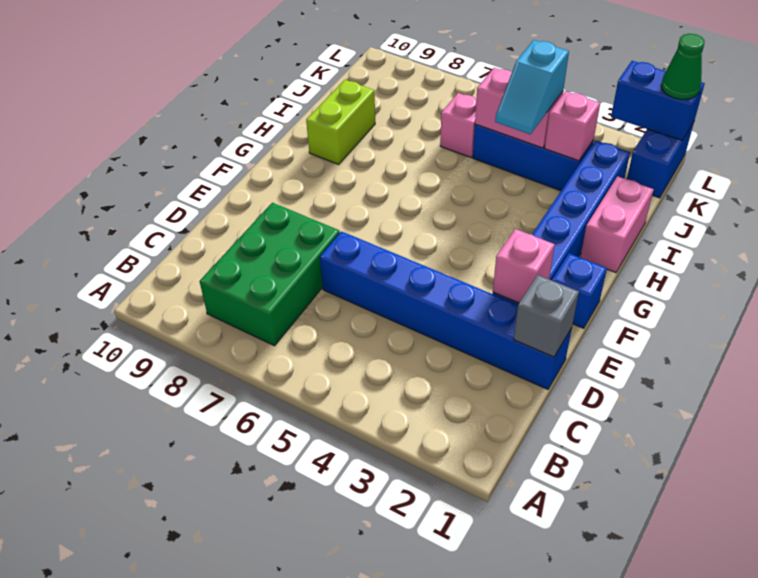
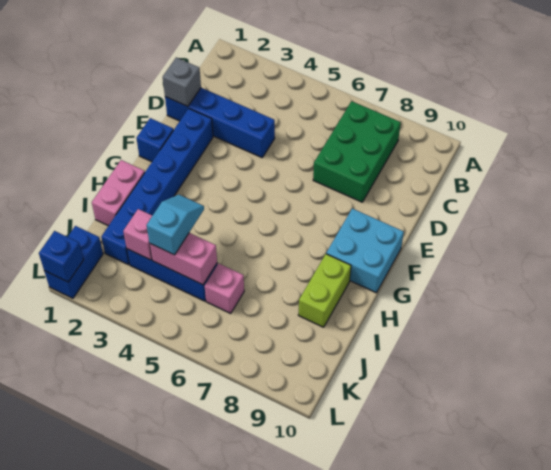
blue brick D1:D6 level 1 -> blue brick D1:D4 level 1
pink brick E2 level 2 -> none
none -> cyan brick F9:G10 level 1
blue brick L1:L2 level 2 -> blue brick L1 level 2
green cone L1 level 3 -> none

